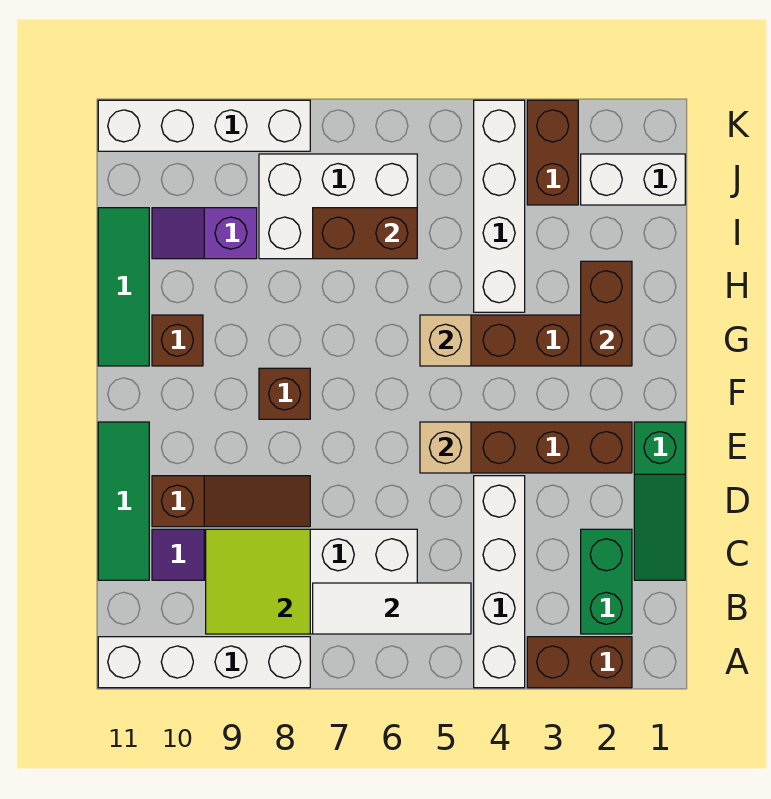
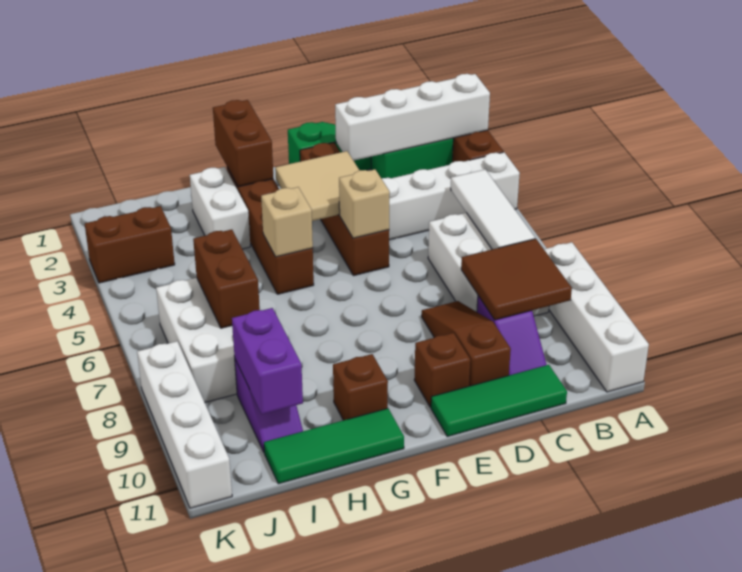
lime tile B8:C9 level 2 -> brown tile B8:C9 level 2
none -> tan tile E3:F4 level 2
brown brick F8 level 1 -> brown brick E10 level 1
brown brick G2:H2 level 2 -> brown brick G1:G2 level 2
white brick H4:K4 level 1 -> white brick A2:D2 level 2
none -> purple brick I9:I10 level 2
white brick J1:J2 level 1 -> white brick H2:H3 level 1

